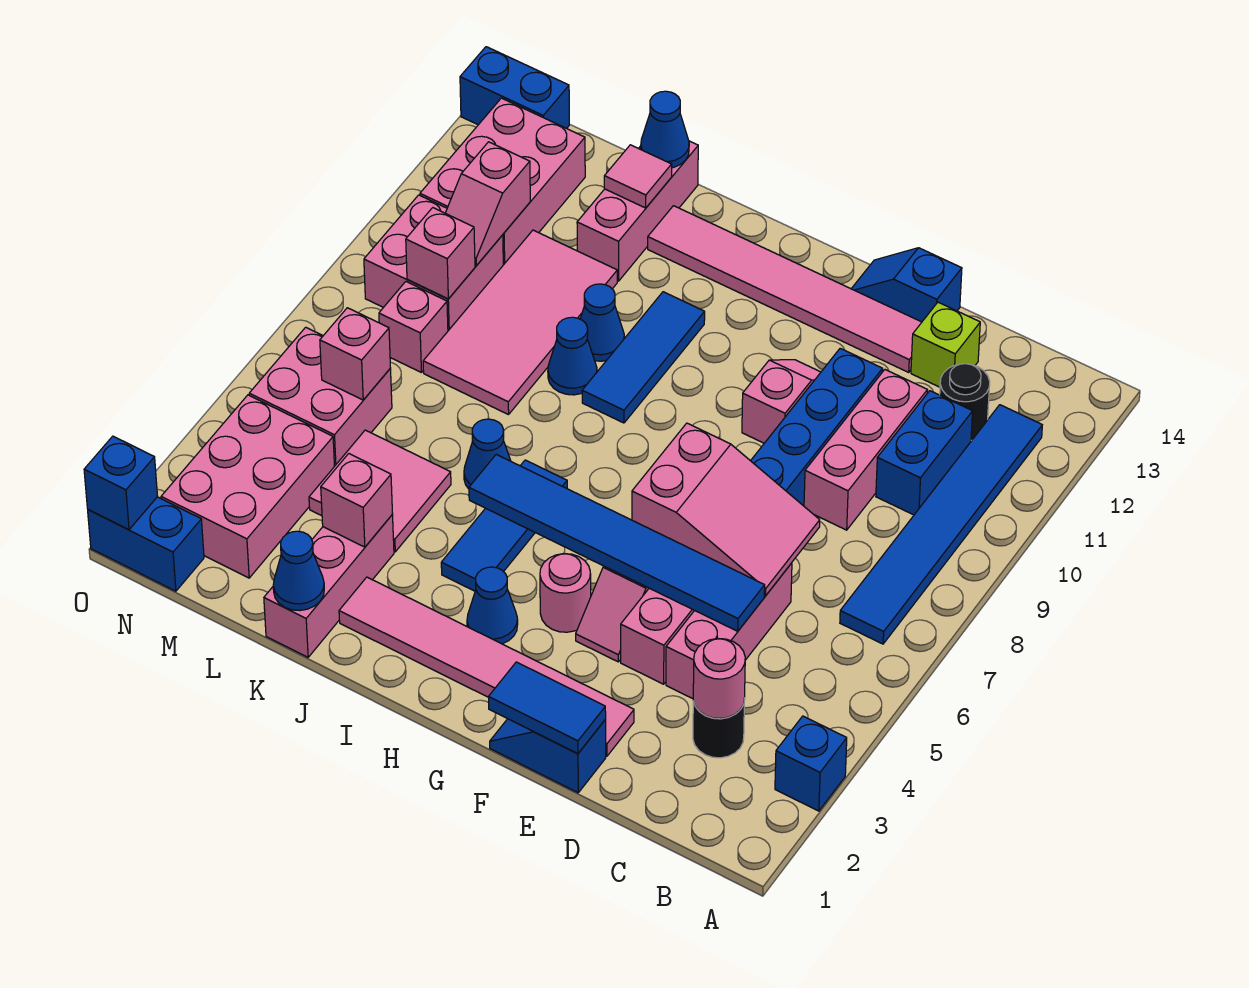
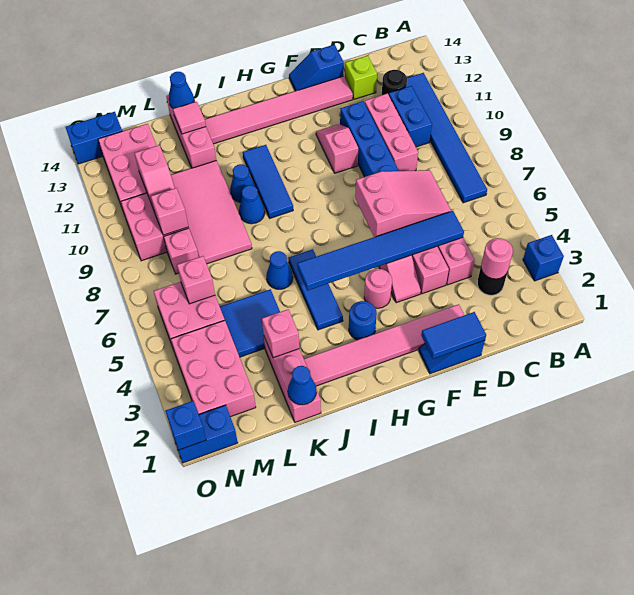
blue cone H3 level 1 -> blue round brick H3 level 1
pink tile K4:L5 level 1 -> blue tile K4:L5 level 1

